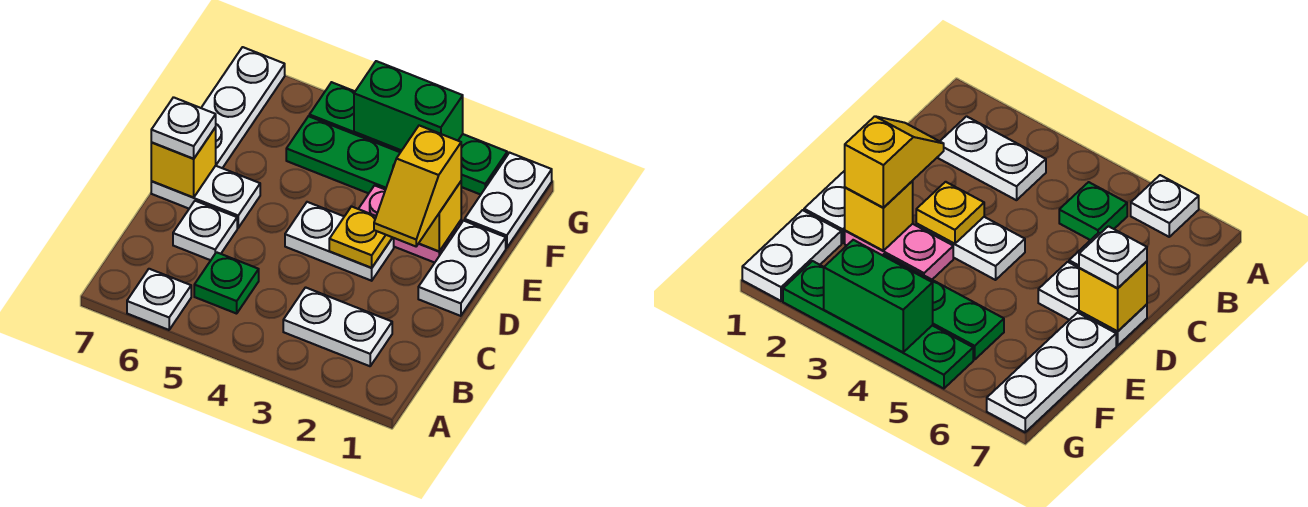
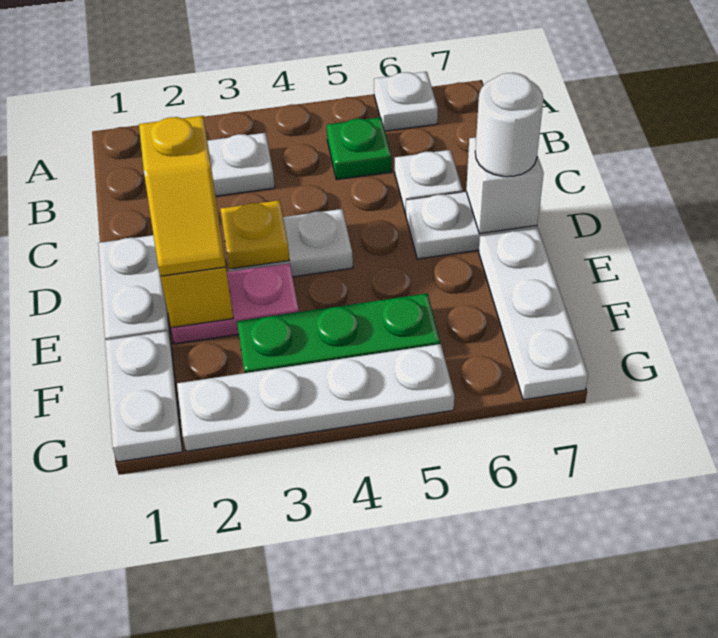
yellow slope D2:E2 level 3 top E -> yellow slope D2:E2 level 3 top D
yellow brick D7 level 2 -> white brick D7 level 2
white plate D7 level 3 -> white round brick D7 level 3
green plate G2:G5 level 1 -> white plate G2:G5 level 1
green brick G3:G4 level 2 -> none

